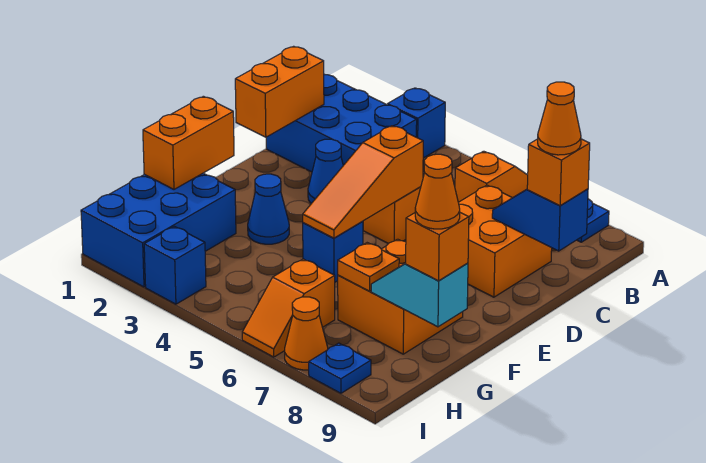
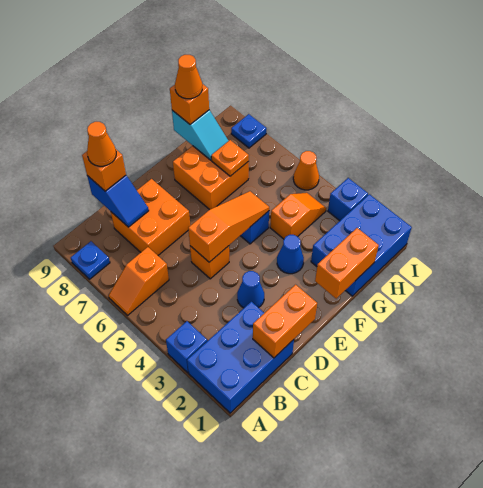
blue brick B1:C3 level 1 -> blue brick A1:C2 level 1
orange slope H6:I6 level 1 top H -> orange slope G4:H4 level 1 top G
orange cone I7 level 1 -> orange cone I5 level 1

